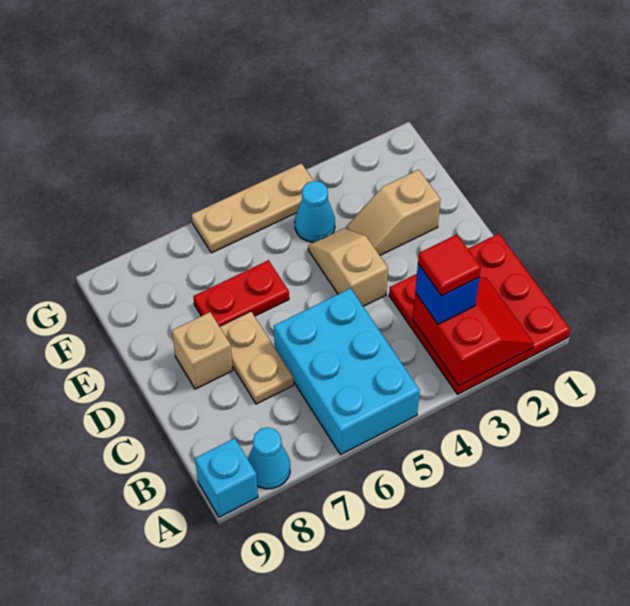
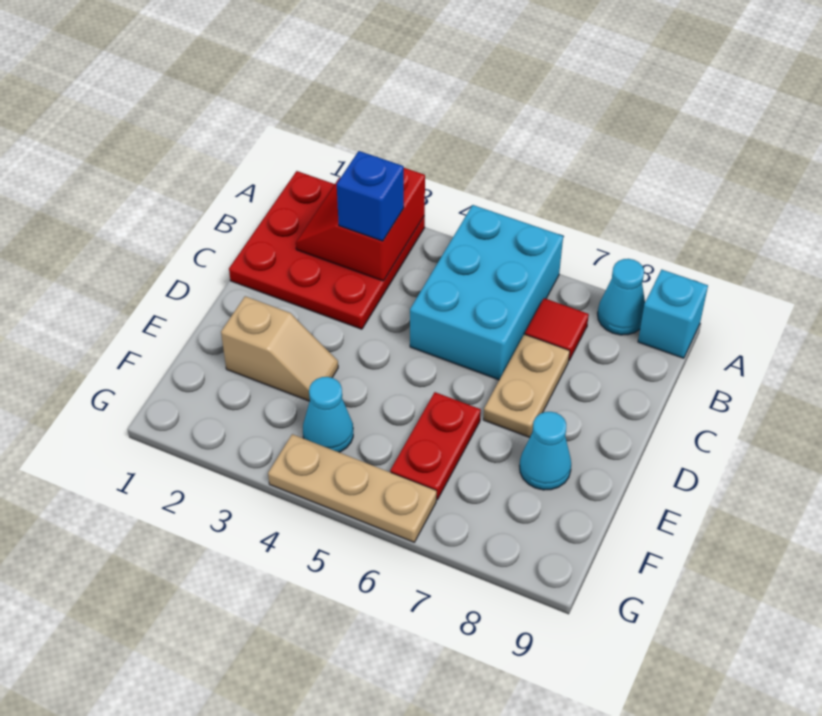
red tile B3 level 4 -> red tile B7 level 1
tan slope D4:E4 level 1 top D -> none
tan brick D8 level 1 -> none
red plate E6:E7 level 1 -> red plate E6:F6 level 1
none -> cyan cone E8 level 1

